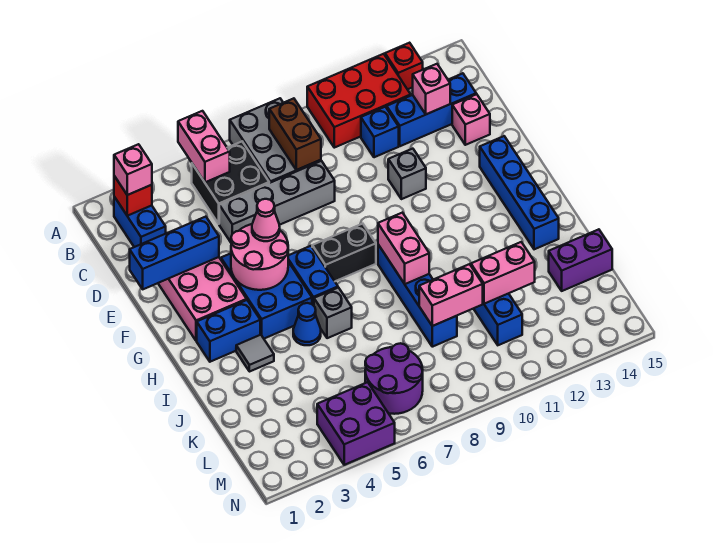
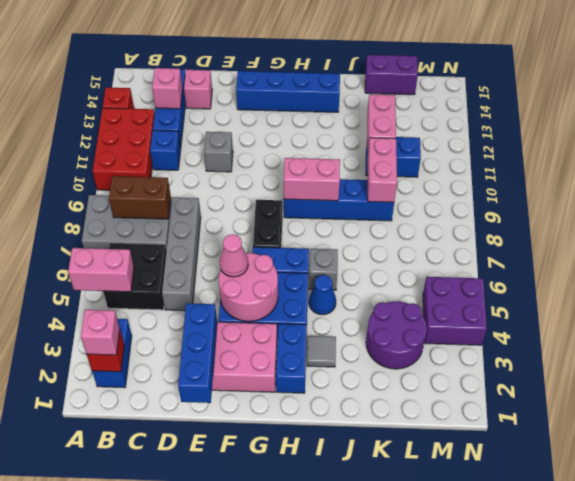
blue brick B2:C2 level 1 -> blue brick B2:B3 level 1
purple brick K14:K15 level 1 -> purple brick K15:L15 level 1
purple round brick L6:M7 level 1 -> purple round brick K3:L4 level 1

